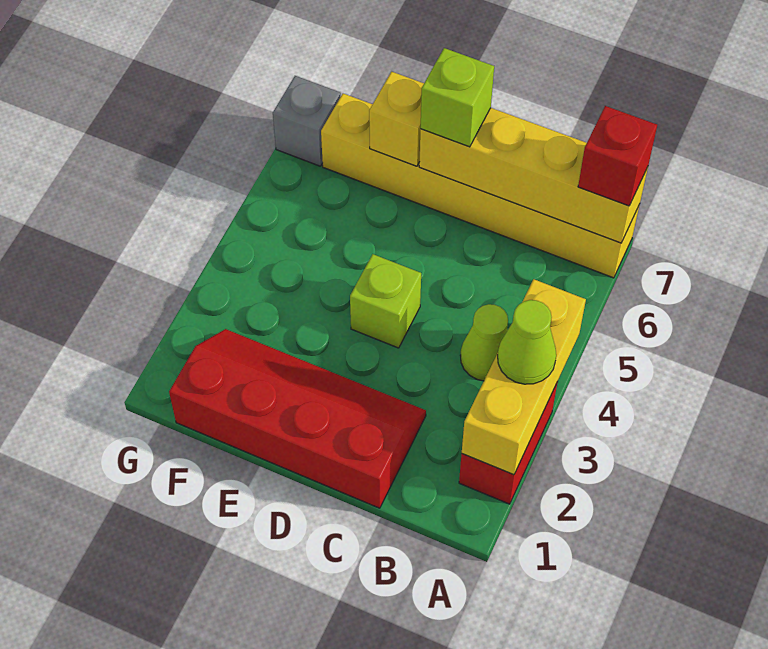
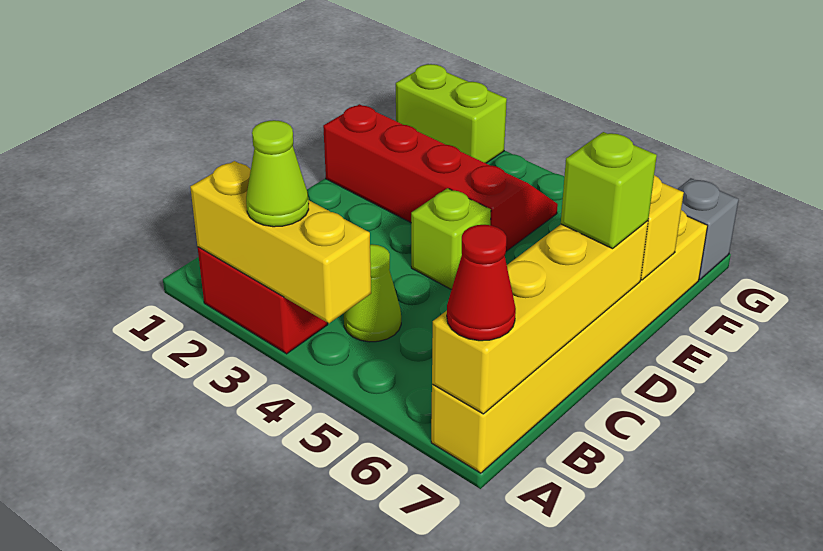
red brick A7 level 3 -> red cone A7 level 3
red slope C1:F2 level 1 top 1 -> red slope E1:F4 level 1 top E
none -> lime brick G1:G2 level 1

